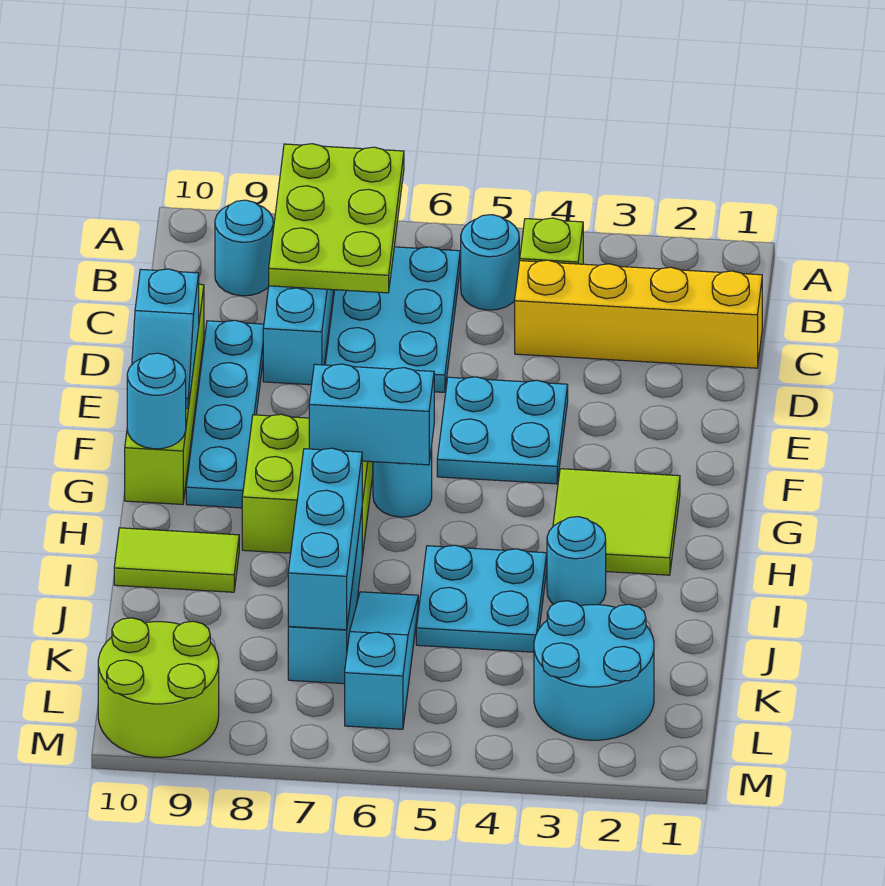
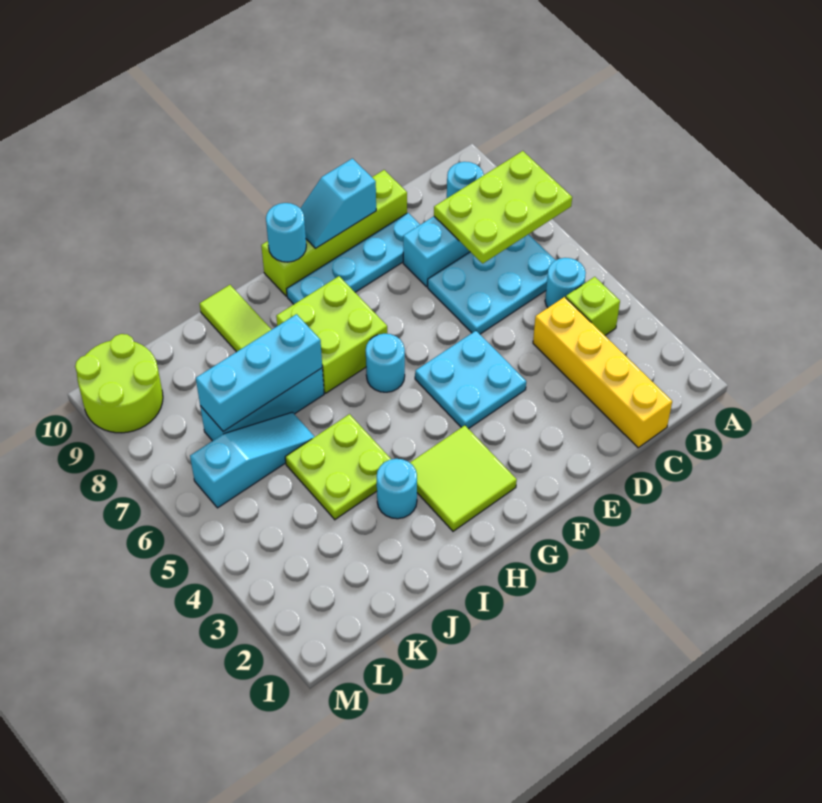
cyan brick G6:G7 level 2 -> none
cyan plate I4:J5 level 1 -> lime plate I4:J5 level 1
cyan round brick K2:L3 level 1 -> none

